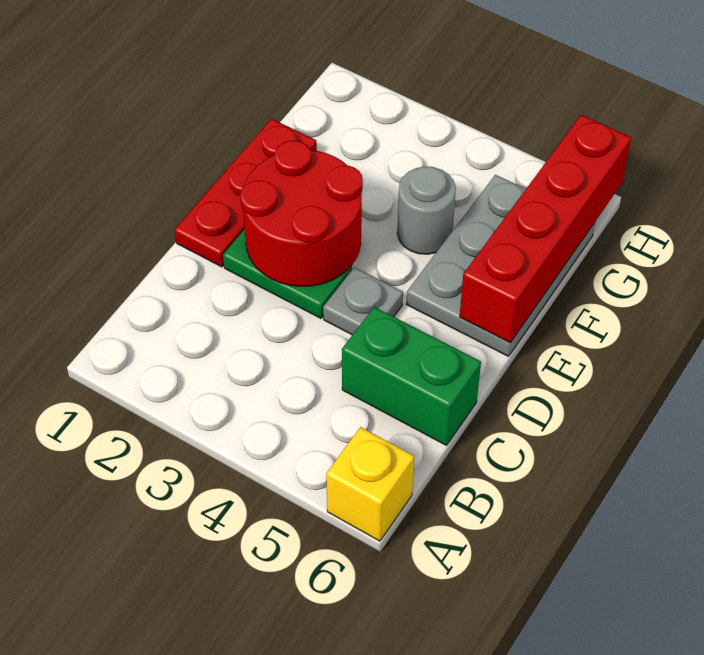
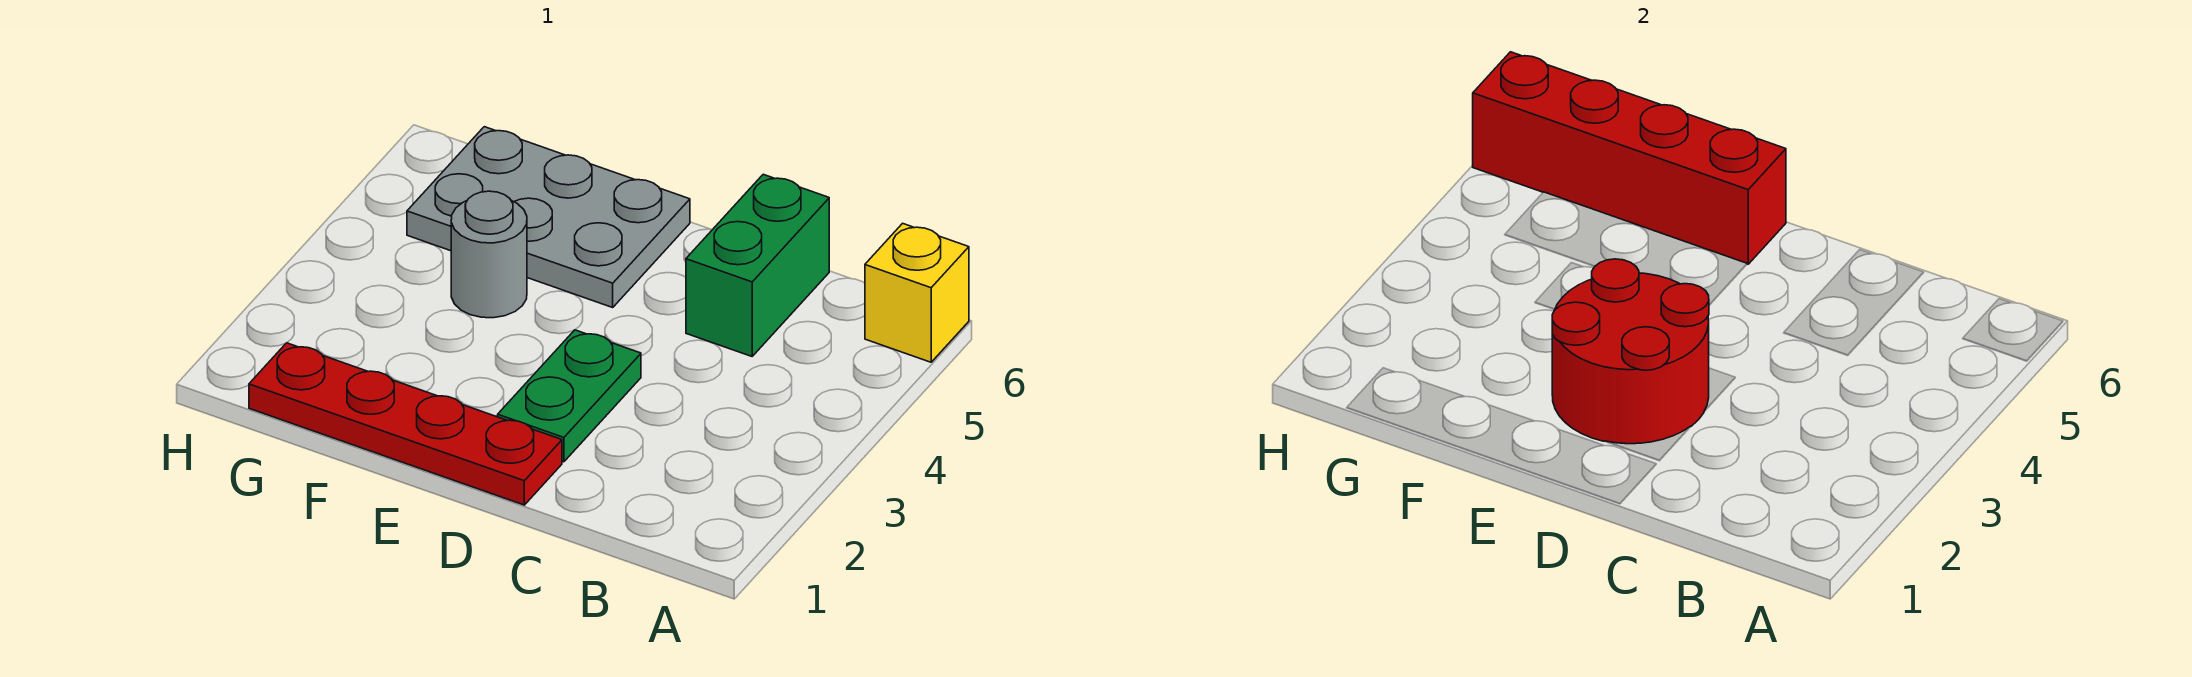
red plate D1:F1 level 1 -> red plate D1:G1 level 1
grey plate D4 level 1 -> none

